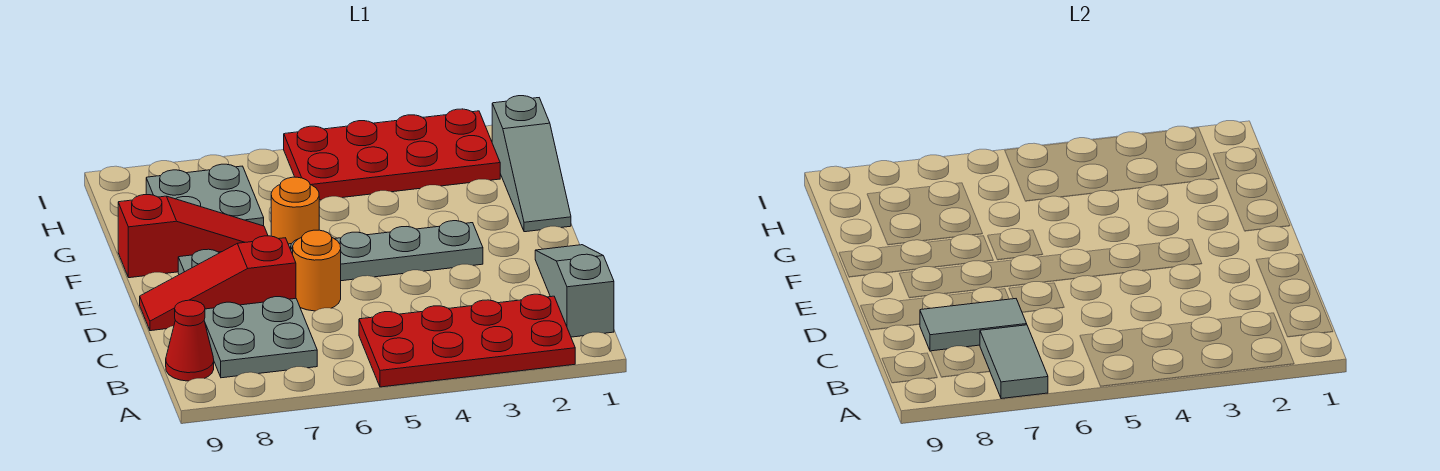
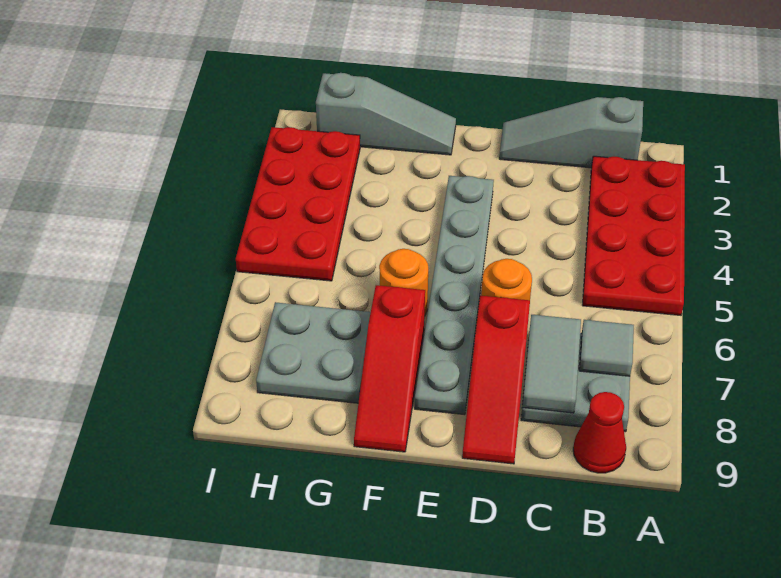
grey tile A7:B7 level 2 -> grey tile B7 level 2
red slope F7:F9 level 1 top 9 -> red slope F7:F9 level 1 top 7

